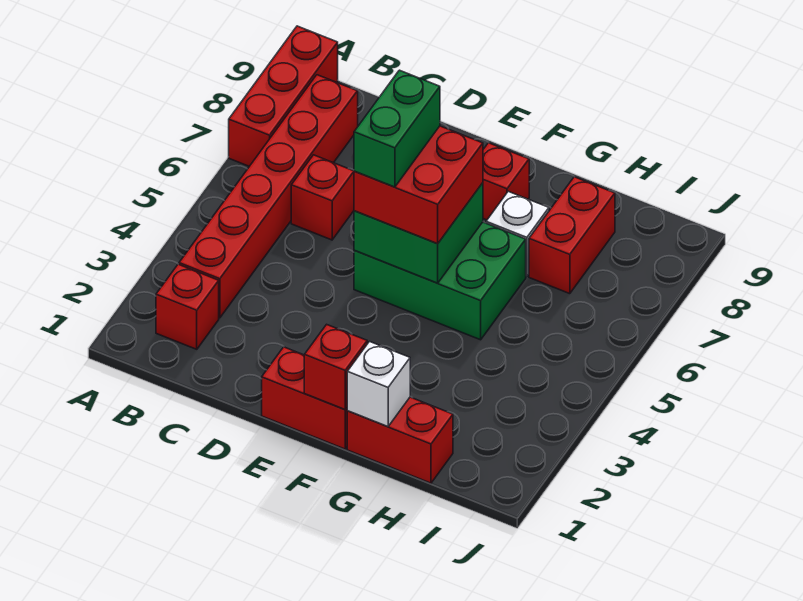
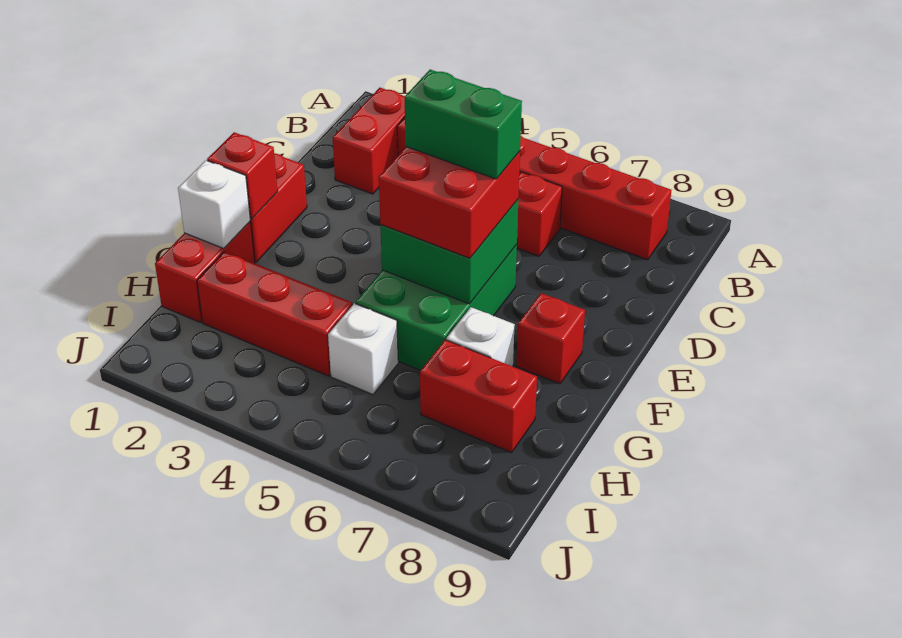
red brick A7:A9 level 1 -> red brick H2:H4 level 1
red brick B2 level 1 -> red brick B2:C2 level 1
none -> white brick H5 level 1

